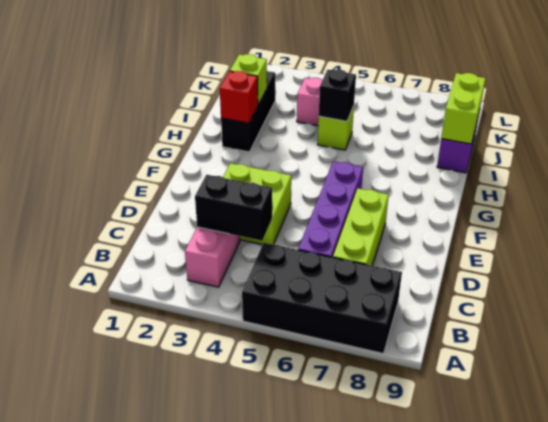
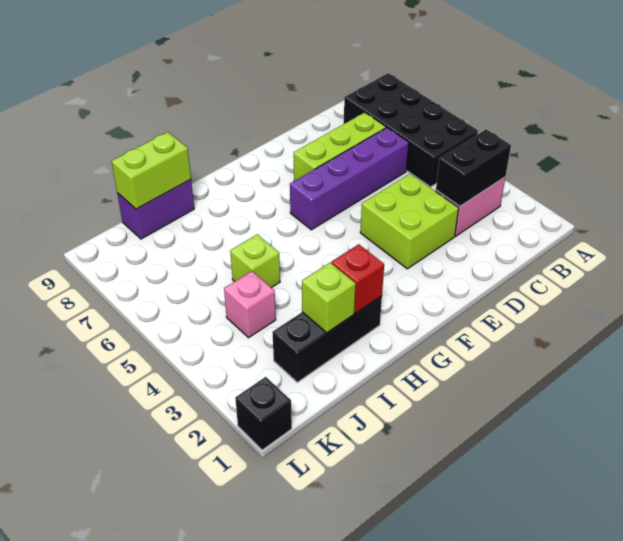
black brick C3:C4 level 2 -> black brick B3:C3 level 2
black brick I5 level 2 -> black brick L1 level 1

